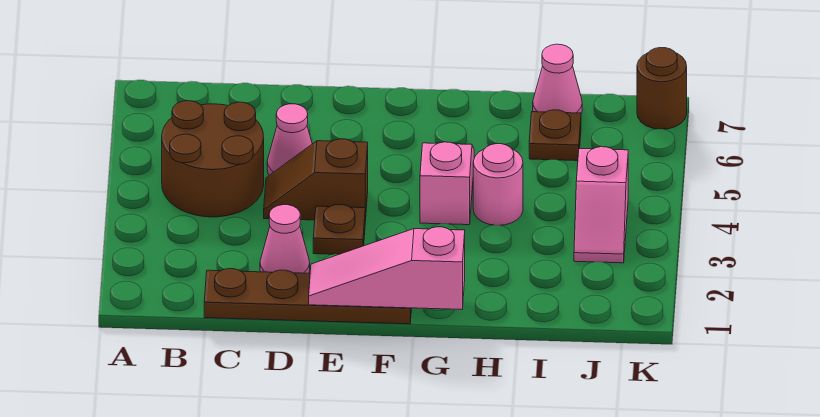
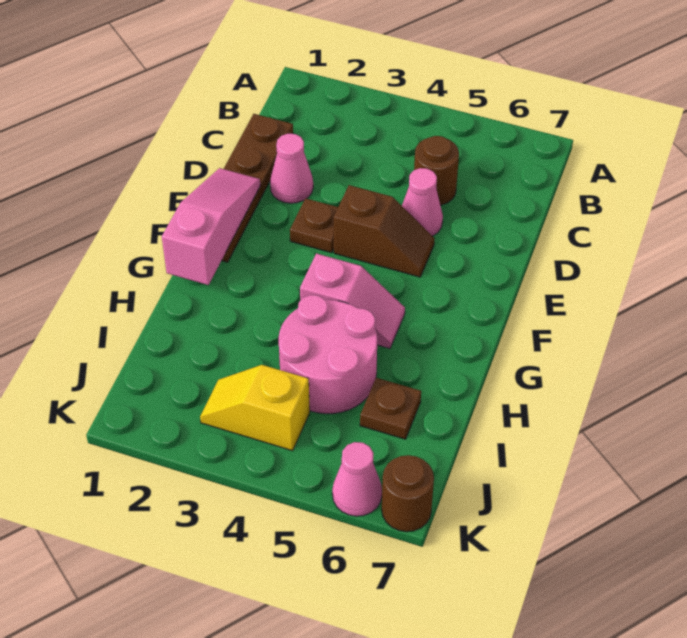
brown round brick B4:C5 level 1 -> brown round brick C5 level 1
brown slope D4:E4 level 1 top E -> brown slope E4:E5 level 1 top 4
pink round brick H4 level 1 -> pink round brick H4:I5 level 1
pink cone I7 level 1 -> pink cone K6 level 1
pink slope J3:J4 level 1 top 4 -> yellow slope J3:J4 level 1 top 4

